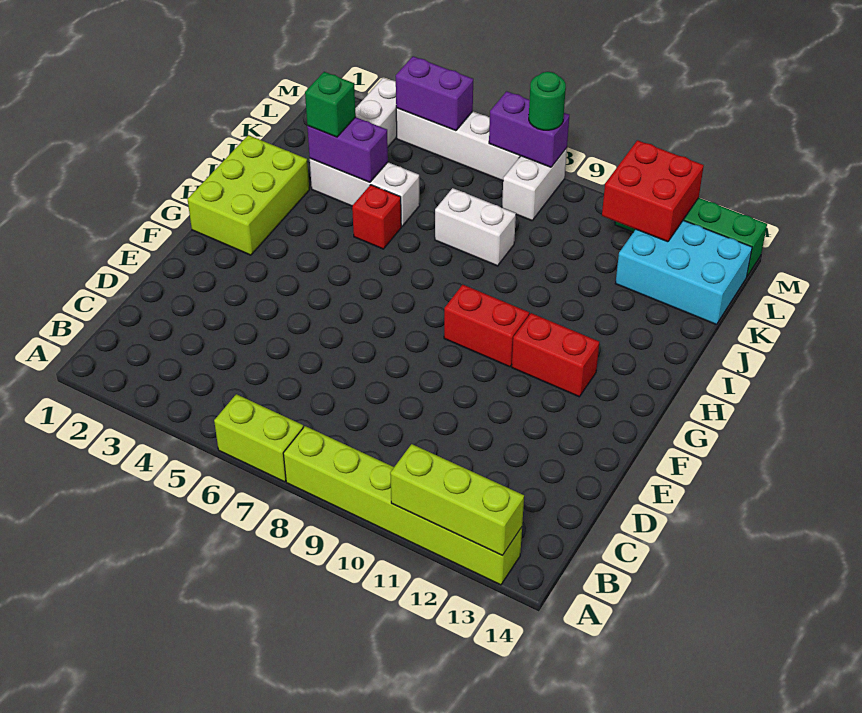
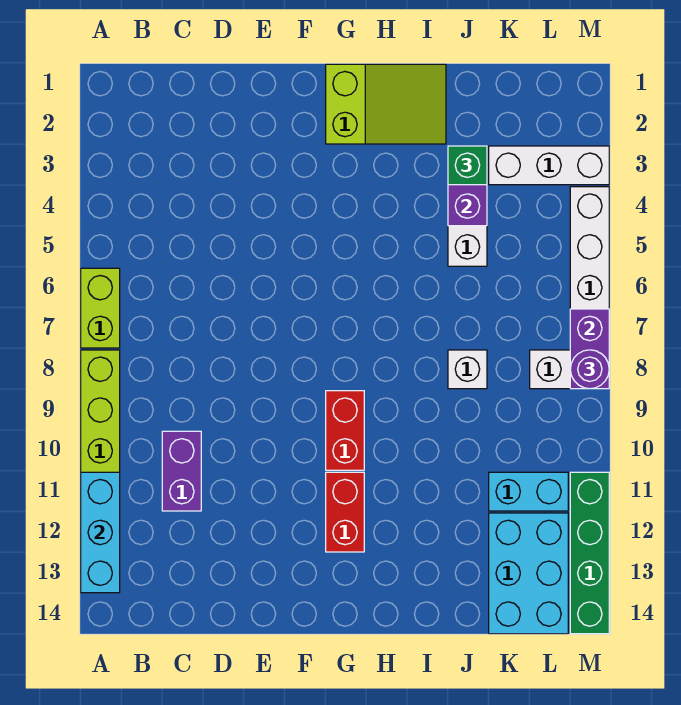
lime brick A11:A13 level 2 -> cyan brick A11:A13 level 2
lime brick G1:I2 level 1 -> lime slope G1:I2 level 1 top G
red brick I5 level 1 -> none
white brick J7:J8 level 1 -> white brick J8 level 1
none -> cyan brick K11:L11 level 1
red brick L11:M12 level 2 -> none
purple brick M4:M5 level 2 -> purple brick C10:C11 level 1
green round brick M8 level 3 -> purple round brick M8 level 3

